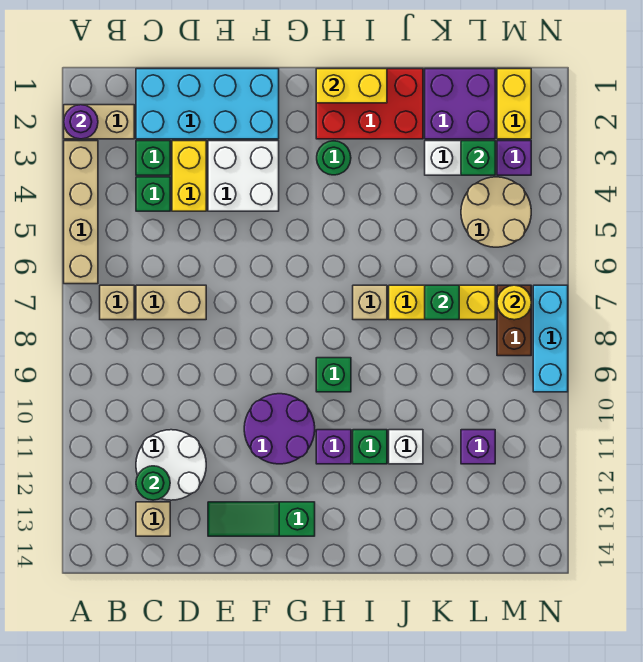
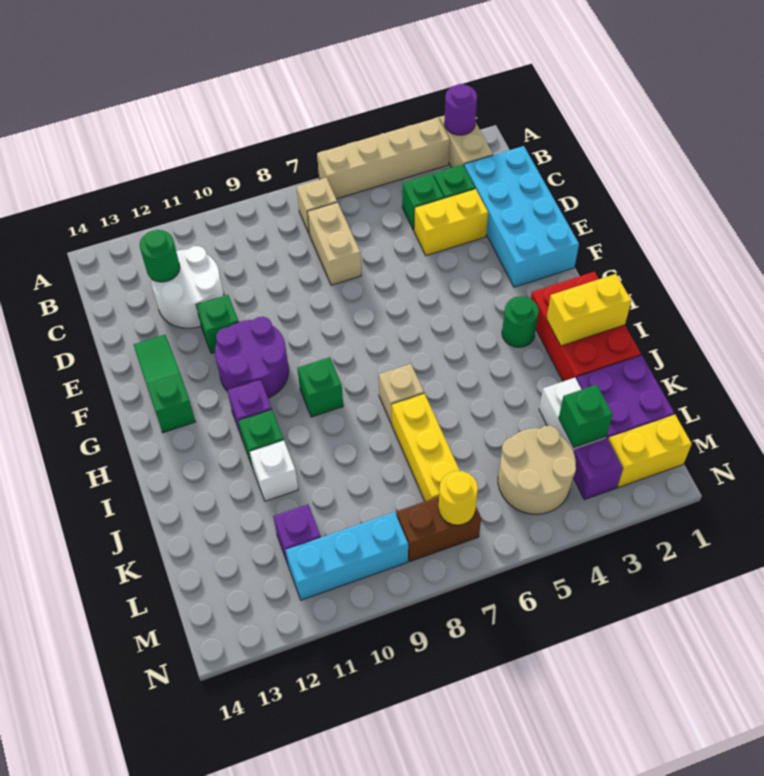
tan brick C13 level 1 -> none
white brick E3:F4 level 1 -> none
yellow brick H1:I1 level 2 -> yellow brick I1:I2 level 2
green brick K7 level 2 -> green brick E11 level 1
cyan brick N7:N9 level 1 -> cyan brick M9:M11 level 1

